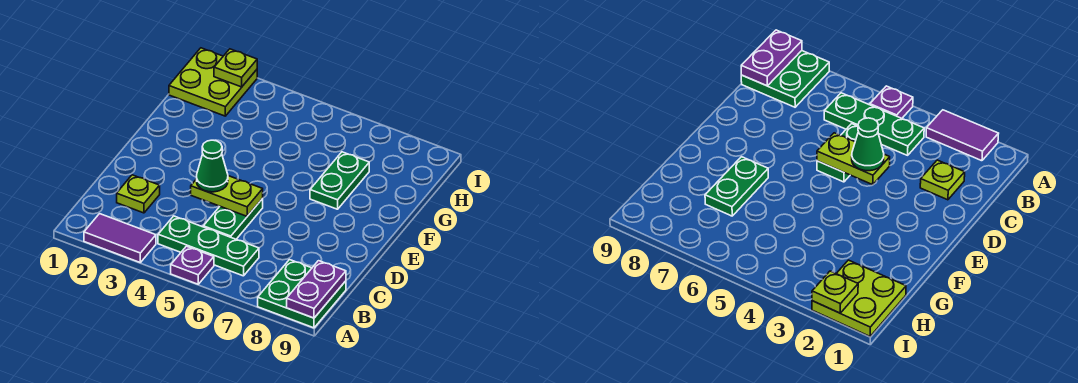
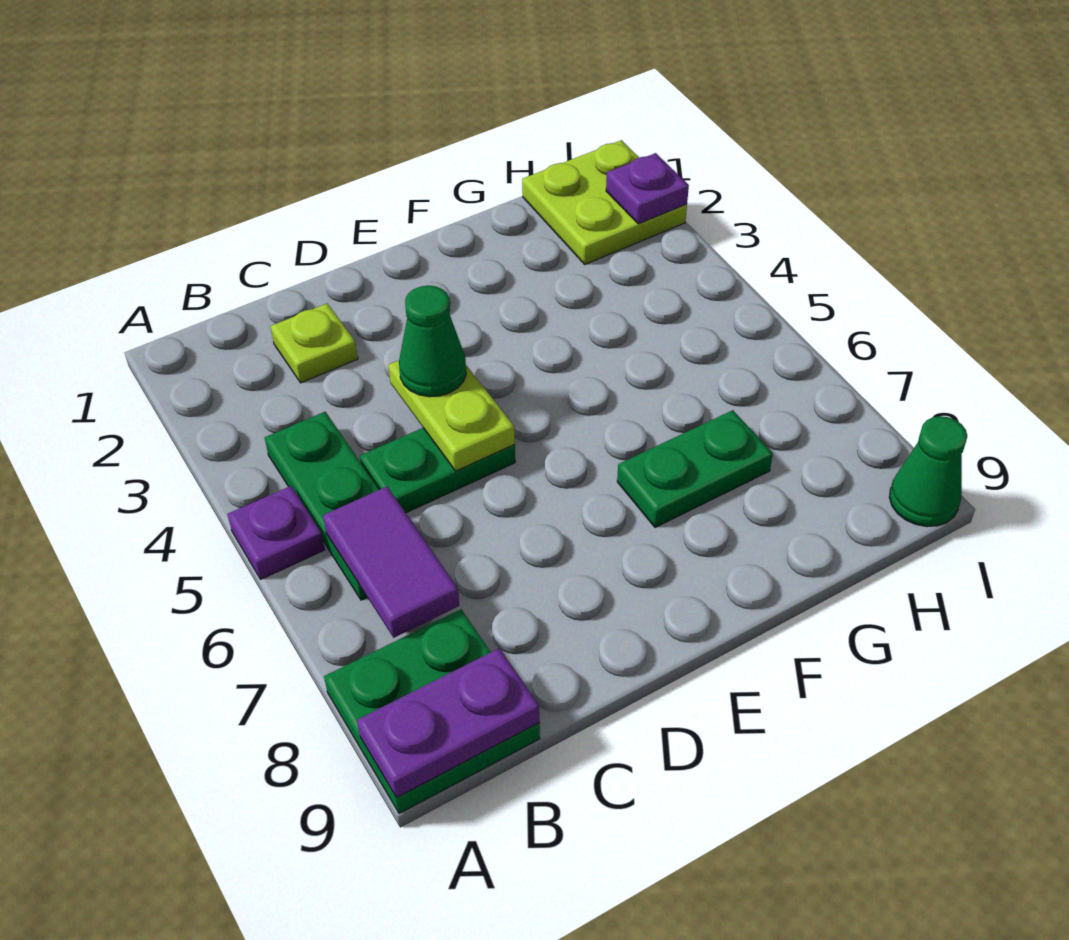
purple tile A2:A3 level 1 -> purple tile B6:B7 level 2
lime plate I2 level 2 -> purple plate I2 level 2
none -> green cone I9 level 1

